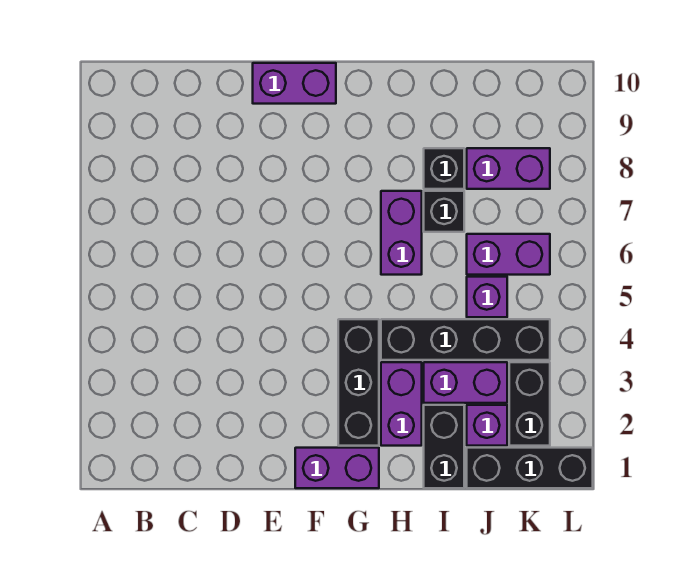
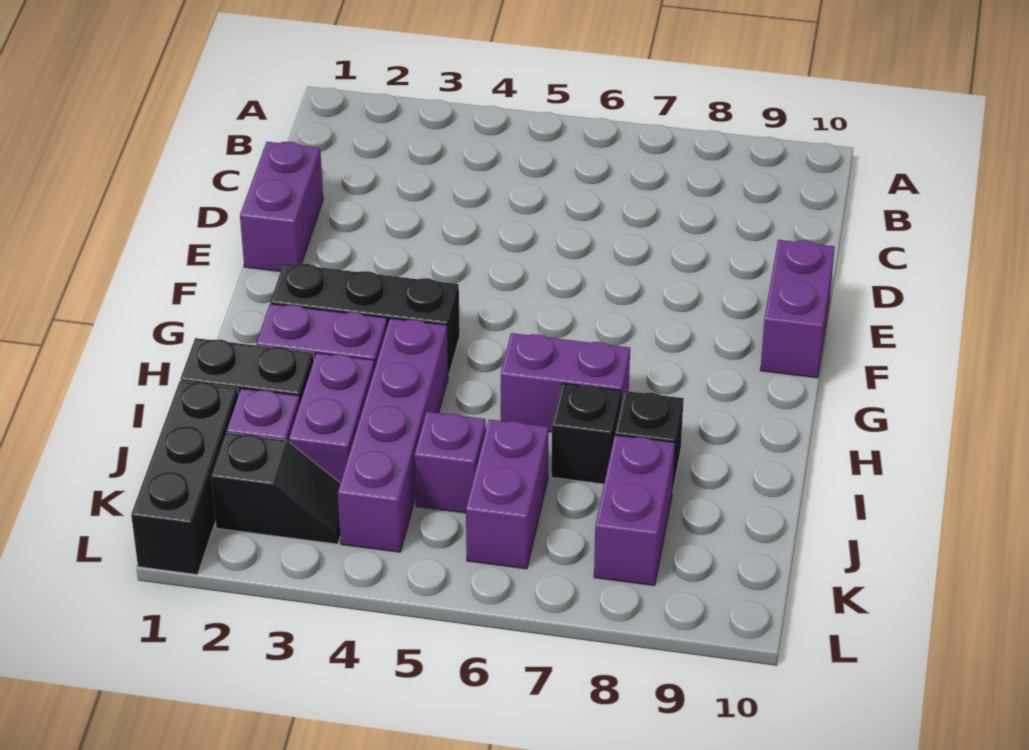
purple brick F1:G1 level 1 -> purple brick D1:E1 level 1
black brick H4:K4 level 1 -> purple brick H4:K4 level 1
black brick K2:K3 level 1 -> black slope K2:K3 level 1 top 2

